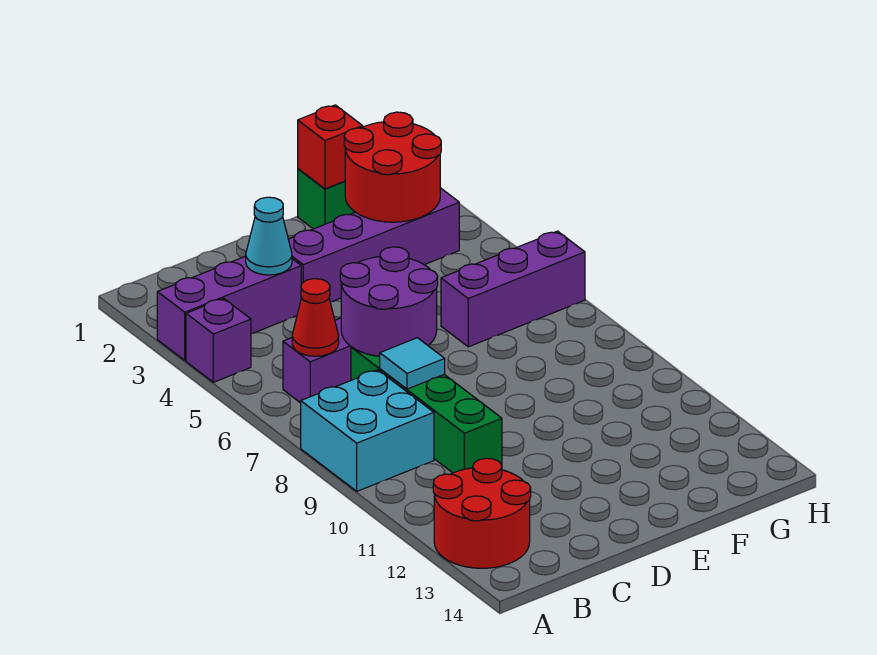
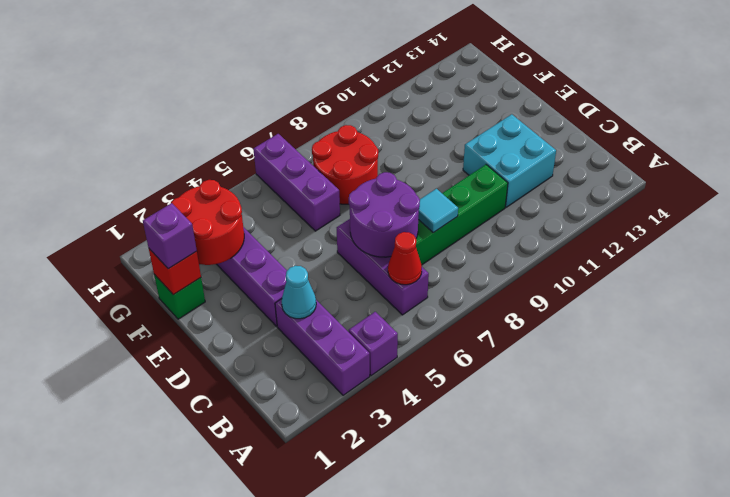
cyan brick A8:B9 level 1 -> cyan brick C11:D12 level 1
red round brick A12:B13 level 1 -> red round brick F7:G8 level 1
none -> purple brick F1 level 3

